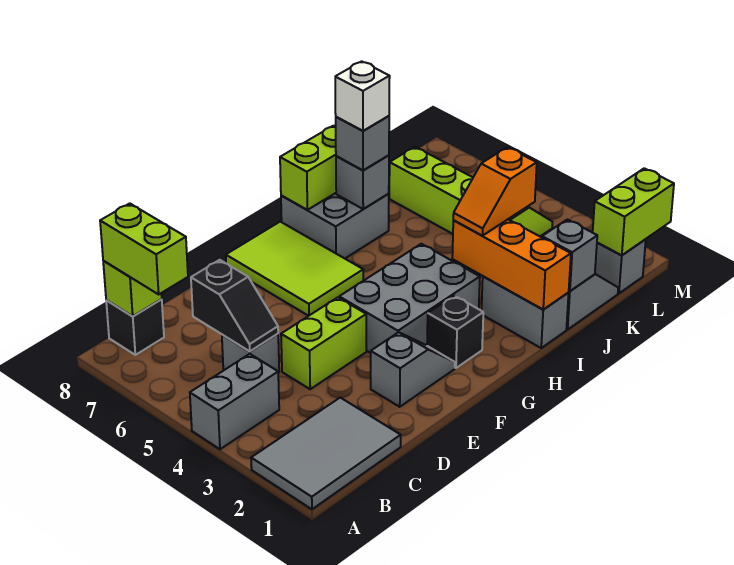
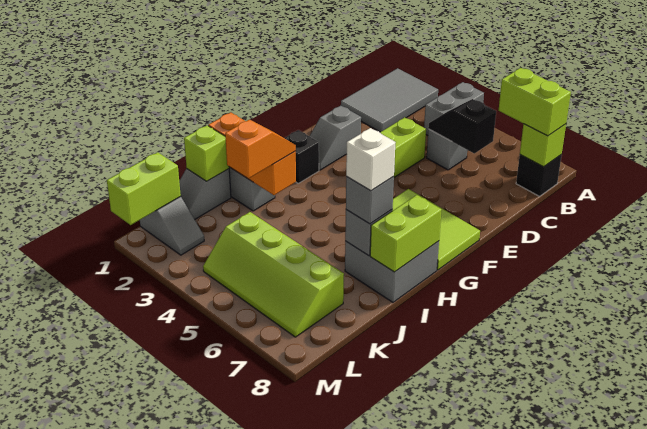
grey brick F3:H4 level 1 -> none
grey brick J1 level 2 -> lime brick J1 level 2

